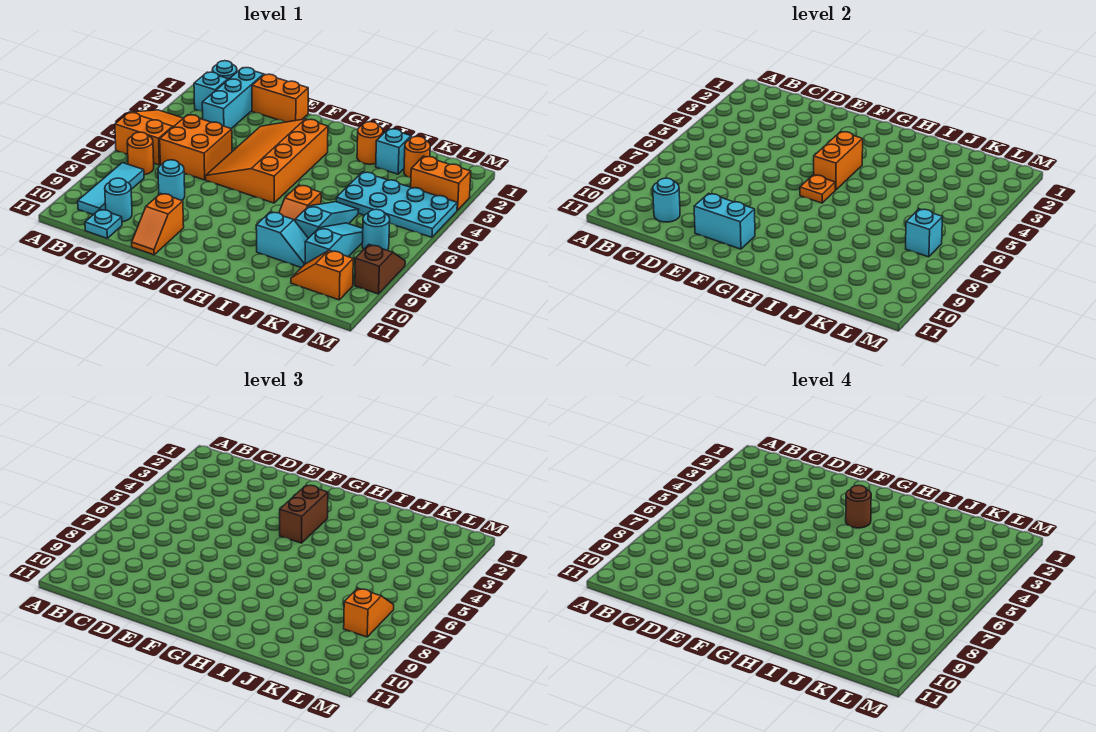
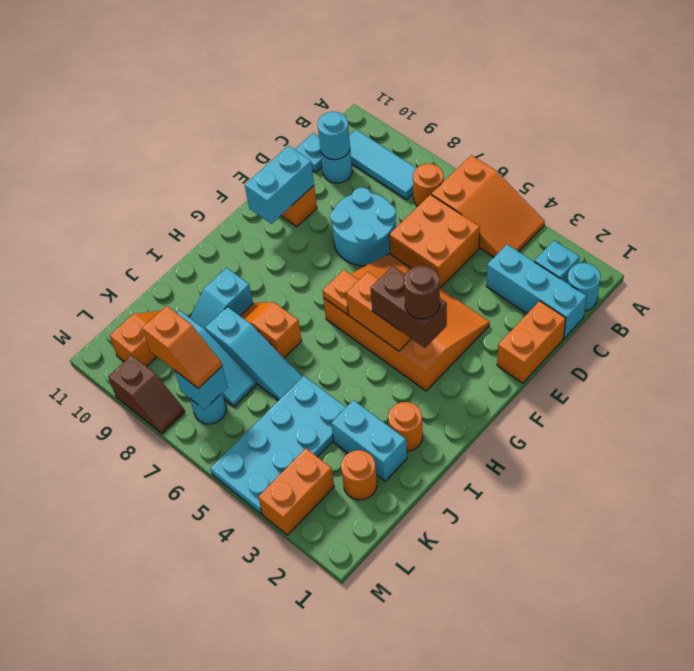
cyan round brick D8 level 1 -> cyan round brick D7:E8 level 1
cyan brick J2 level 1 -> cyan brick J2:J3 level 1

